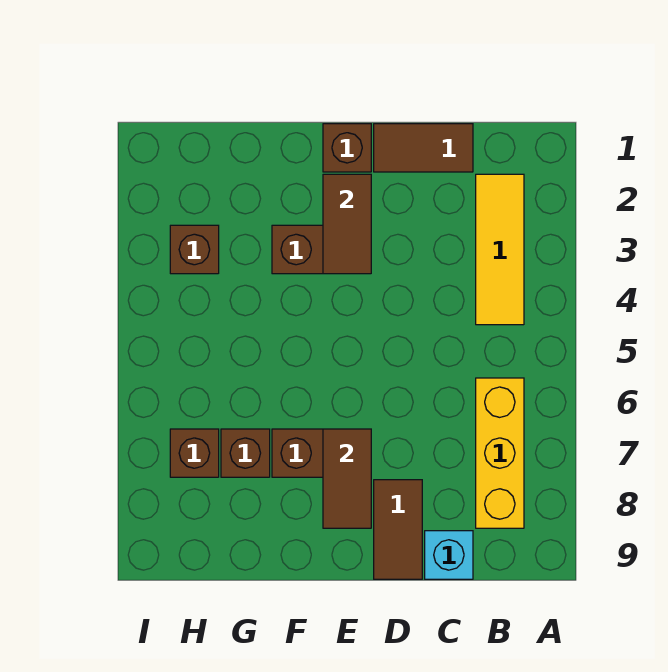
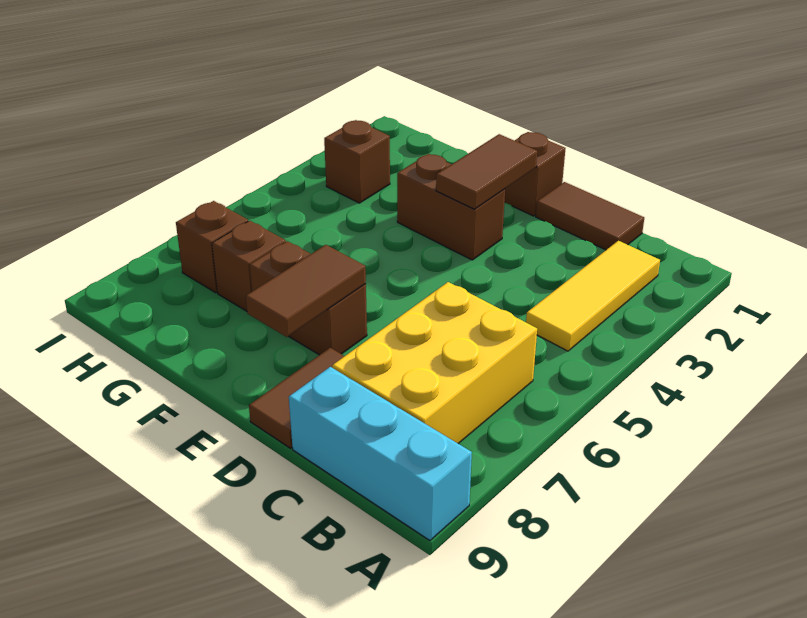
yellow brick B6:B8 level 1 -> yellow brick B6:C8 level 1
cyan brick C9 level 1 -> cyan brick A9:C9 level 1

